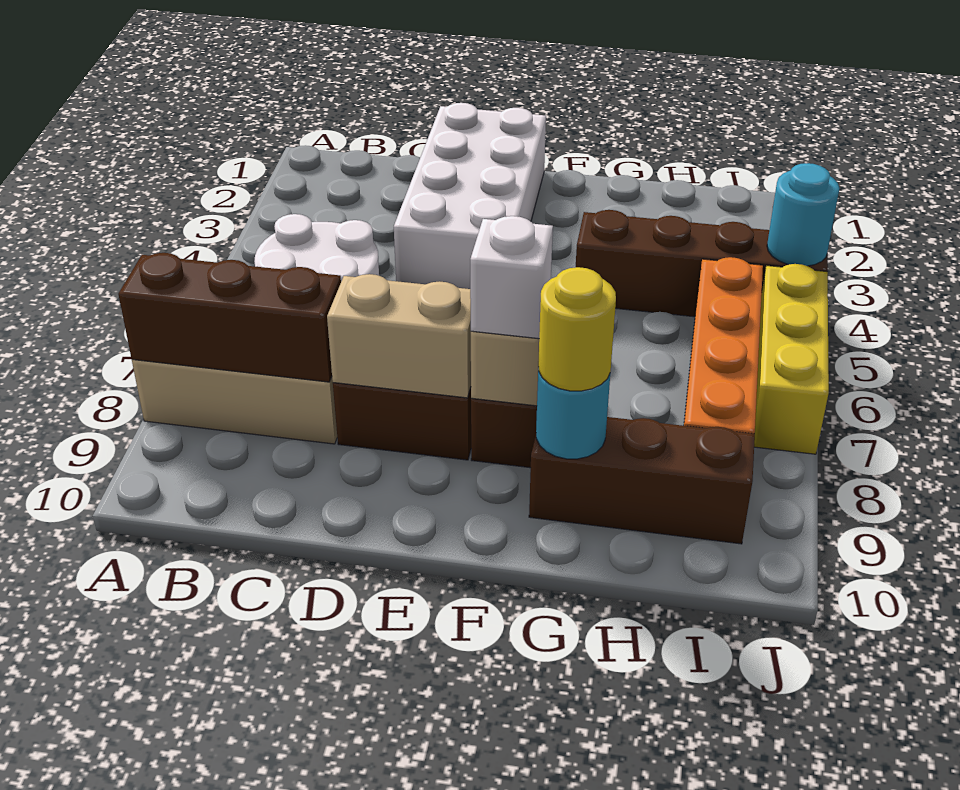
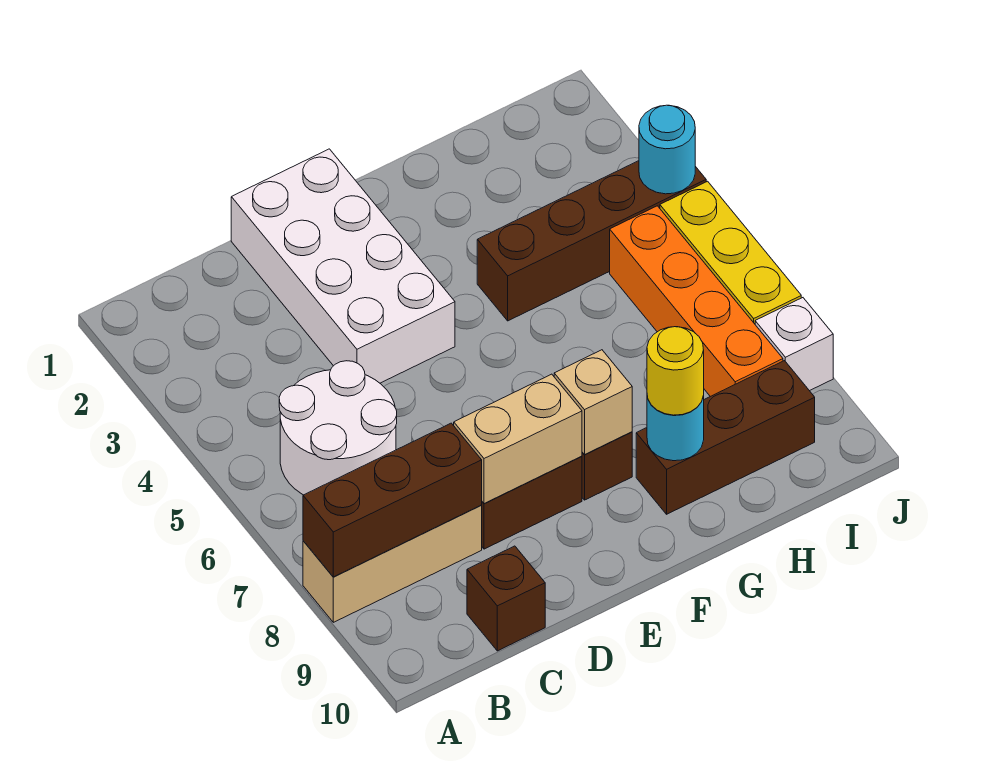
none -> brown brick C10 level 1
white brick F8 level 3 -> white brick J8 level 1

